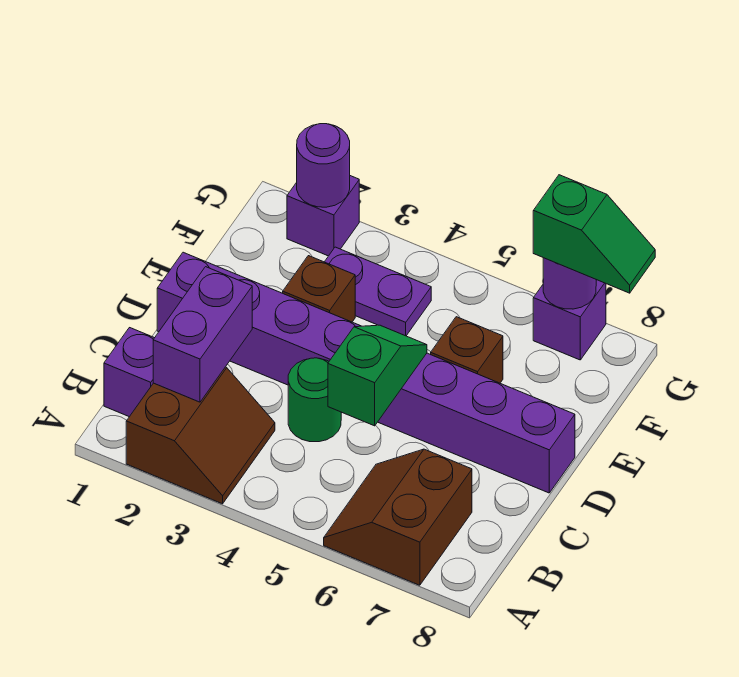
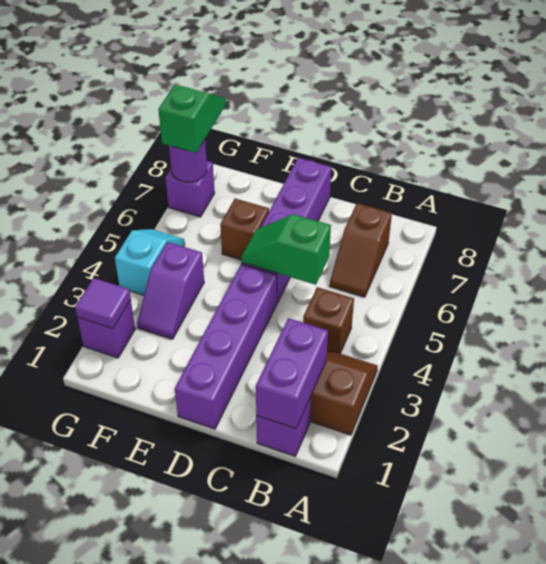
brown slope A6:B7 level 1 top 7 -> brown slope B6:B7 level 1 top 7
purple brick B2:C2 level 2 -> purple brick B1:B2 level 2
green round brick C4 level 1 -> none
brown brick E3 level 1 -> brown brick B4 level 1
purple plate F3:F4 level 1 -> purple slope F3:F4 level 1 top 4
purple round brick G2 level 2 -> purple tile G2 level 2
none -> cyan slope G4:G5 level 1 top 4

